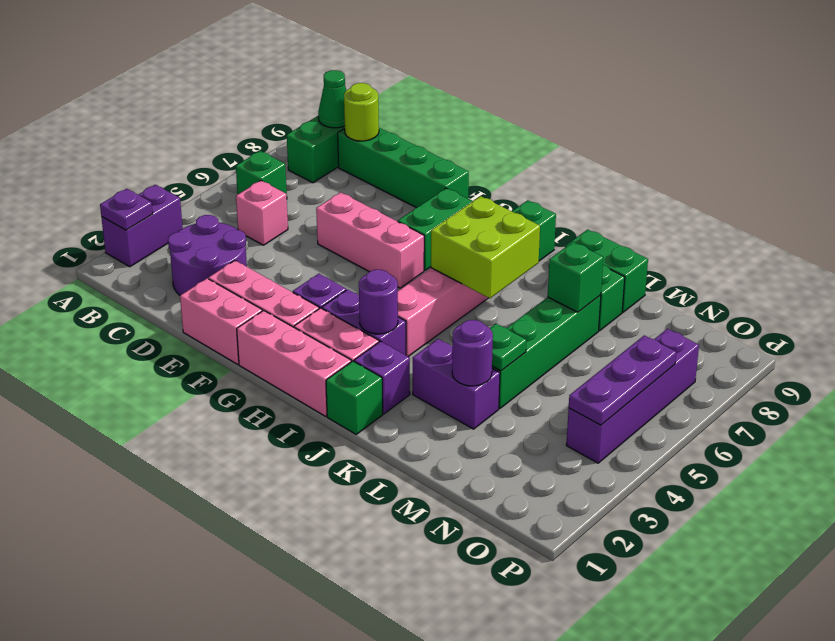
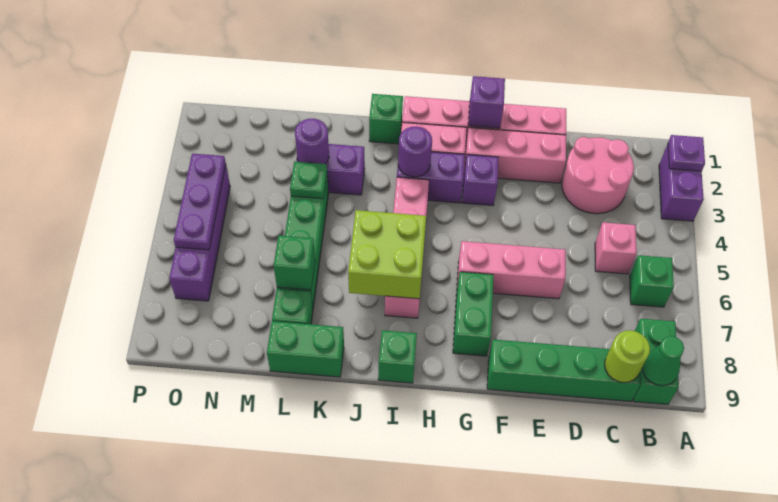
purple round brick C2:D3 level 1 -> pink round brick C2:D3 level 1
purple brick J2 level 1 -> purple brick G1 level 2

